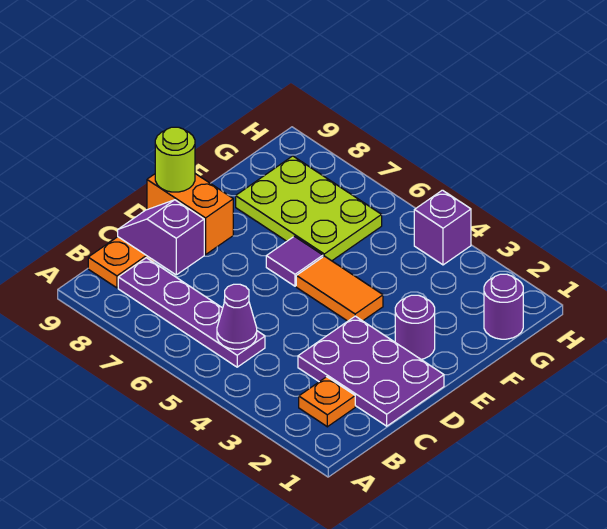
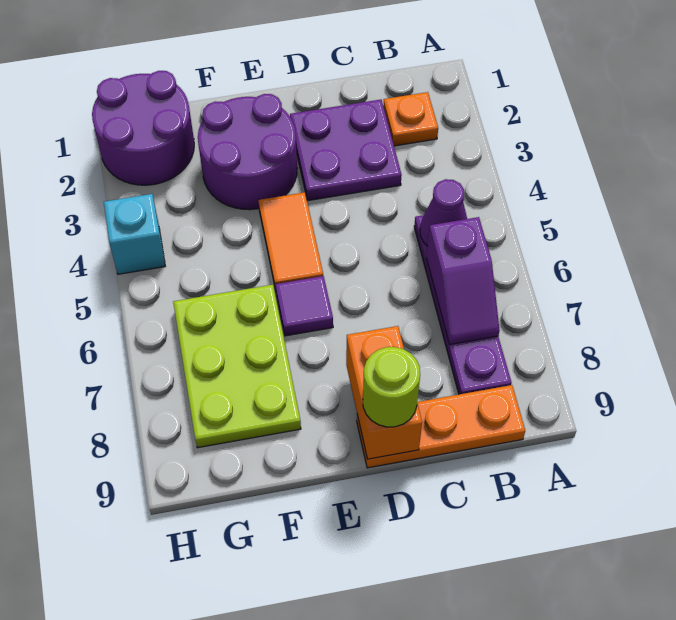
purple plate C1:D3 level 1 -> purple plate C2:D3 level 1
purple slope C8:C9 level 2 top 8 -> purple slope B6:B7 level 2 top 6
purple round brick E2 level 1 -> purple round brick E2:F3 level 1
purple round brick G1 level 1 -> purple round brick G1:H2 level 1
purple brick H4 level 1 -> cyan brick H4 level 1

